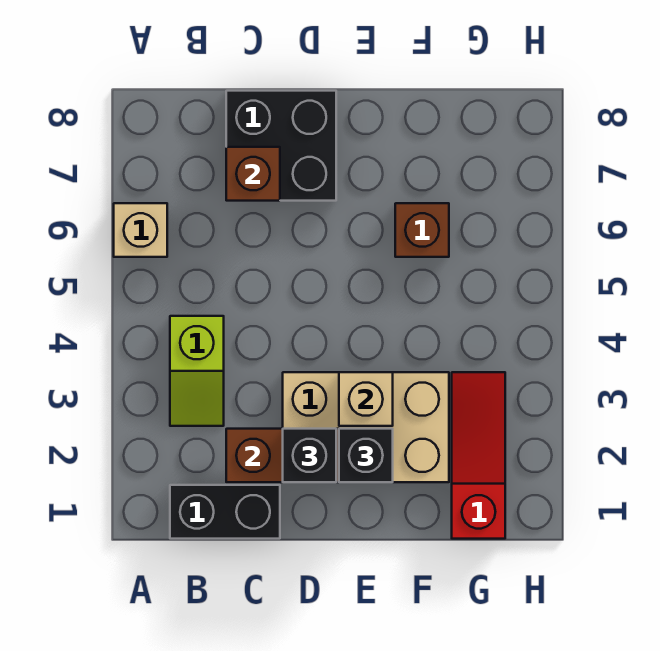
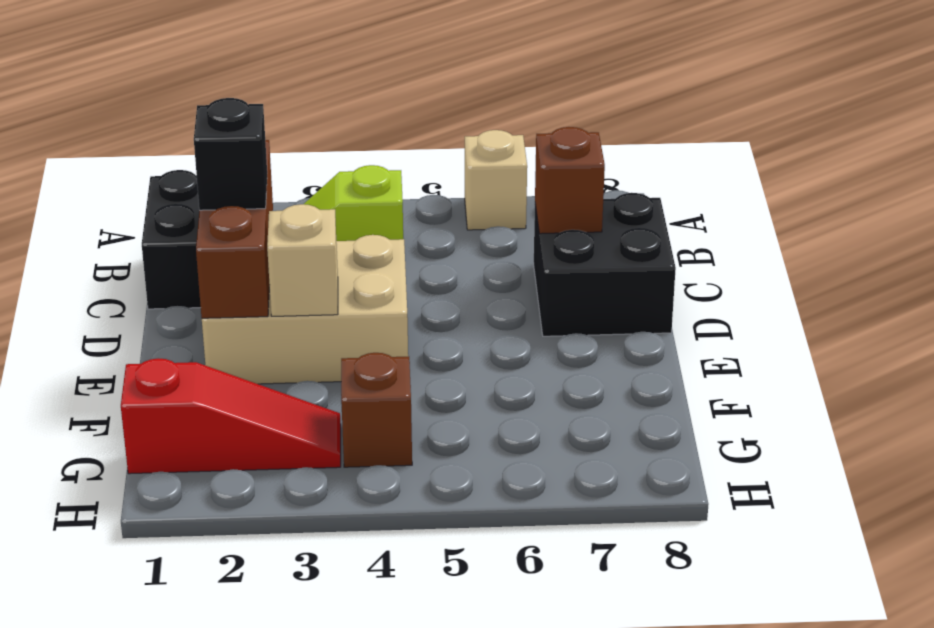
tan brick D2:F3 level 1 -> tan brick D2:E4 level 1
black brick E2 level 3 -> none
brown brick F6 level 1 -> brown brick G4 level 1

